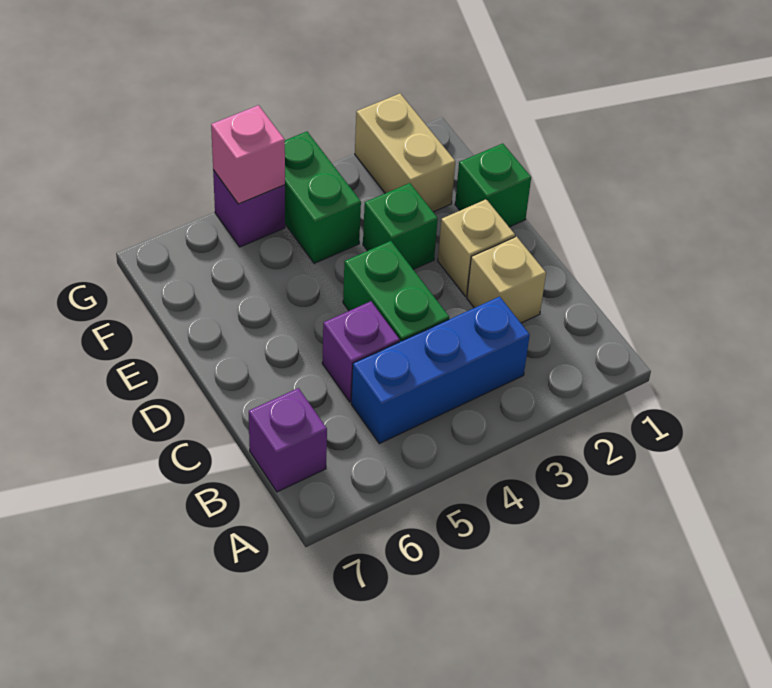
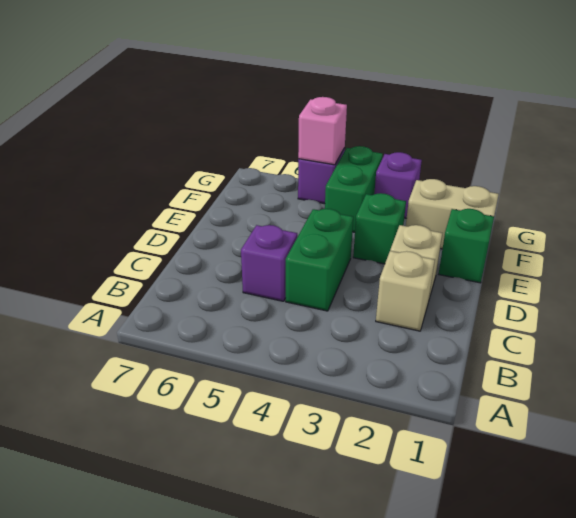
blue brick B3:B5 level 1 -> none
purple brick B7 level 1 -> purple brick G3 level 1
tan brick F2:G2 level 1 -> tan brick F1:F2 level 1

